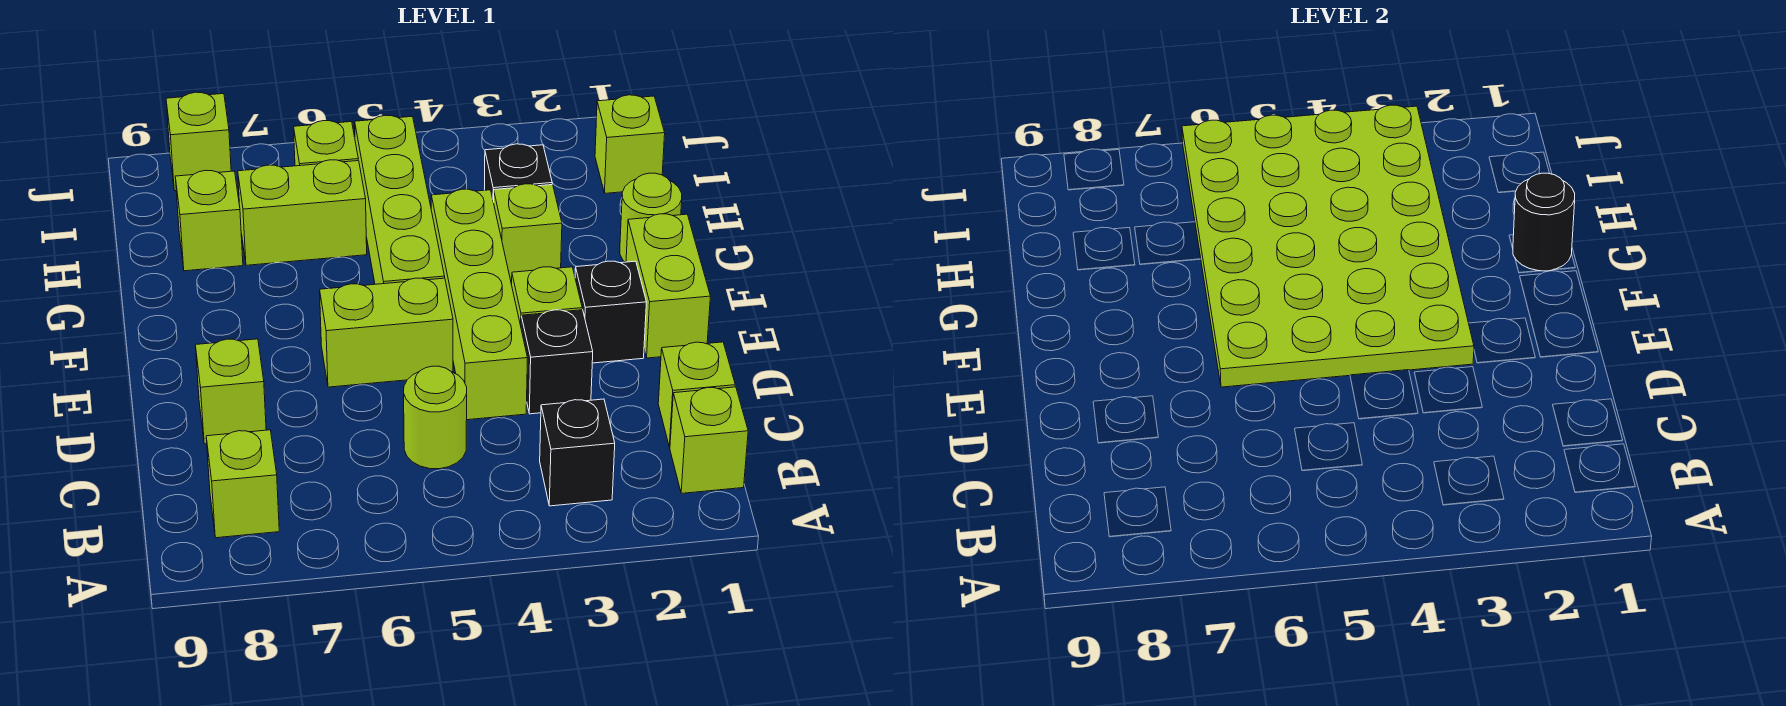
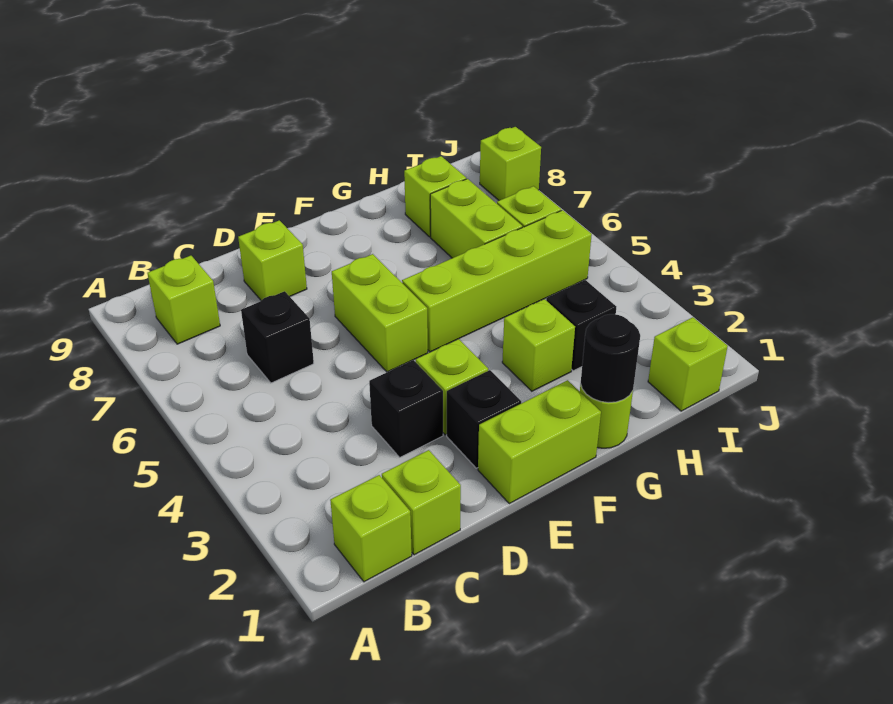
black brick B3 level 1 -> black brick C6 level 1
lime round brick C5 level 1 -> none
lime brick D4:G4 level 1 -> none
lime plate E3:J6 level 2 -> none

